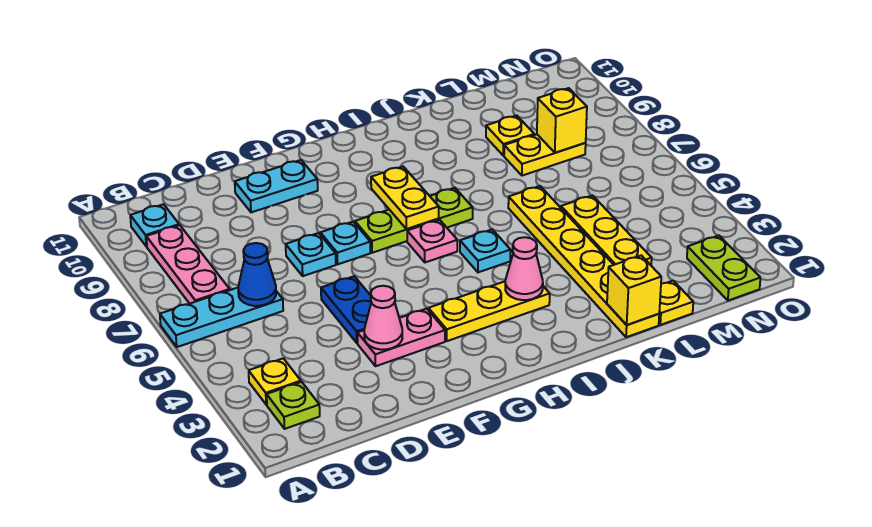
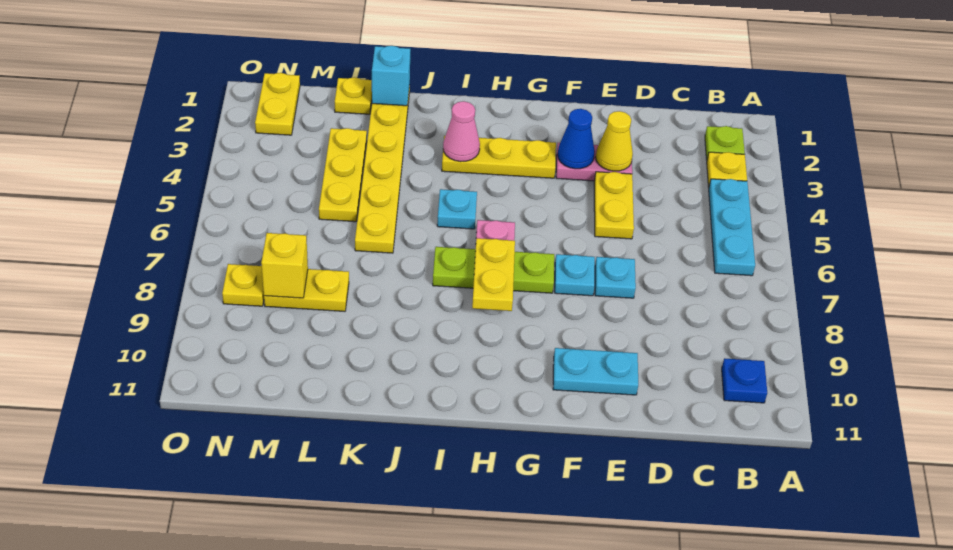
cyan plate A6:C6 level 1 -> cyan plate B4:B6 level 1
pink plate B7:B9 level 1 -> none
cyan plate B10 level 1 -> blue plate B10 level 1
blue cone C6 level 2 -> blue cone F3 level 2
pink cone E3 level 2 -> yellow cone E3 level 2
blue plate E4:E5 level 1 -> yellow plate E4:E5 level 1
yellow brick K1 level 2 -> cyan brick K1 level 2
yellow plate L9 level 1 -> yellow plate N8 level 1
lime plate N1:N2 level 1 -> yellow plate N1:N2 level 1

